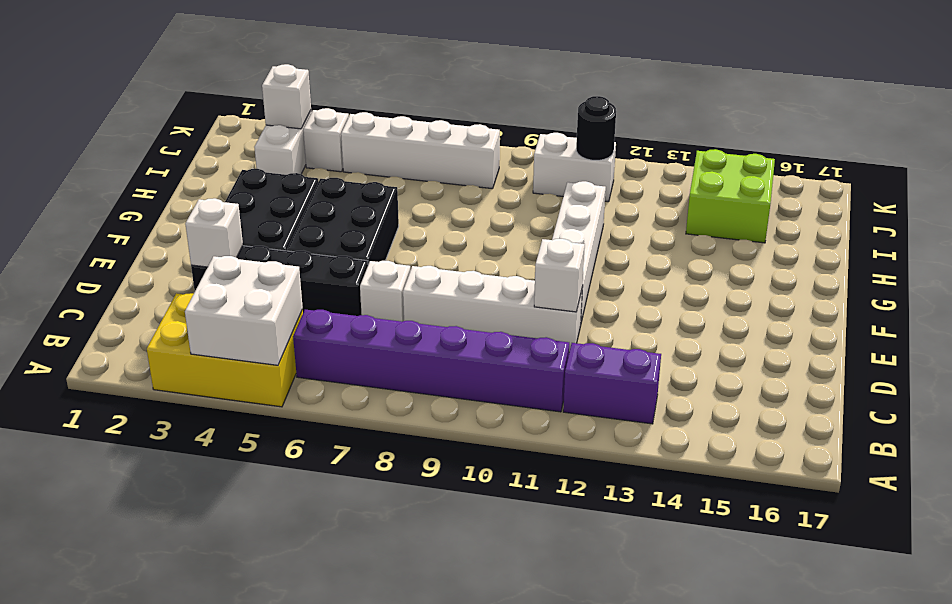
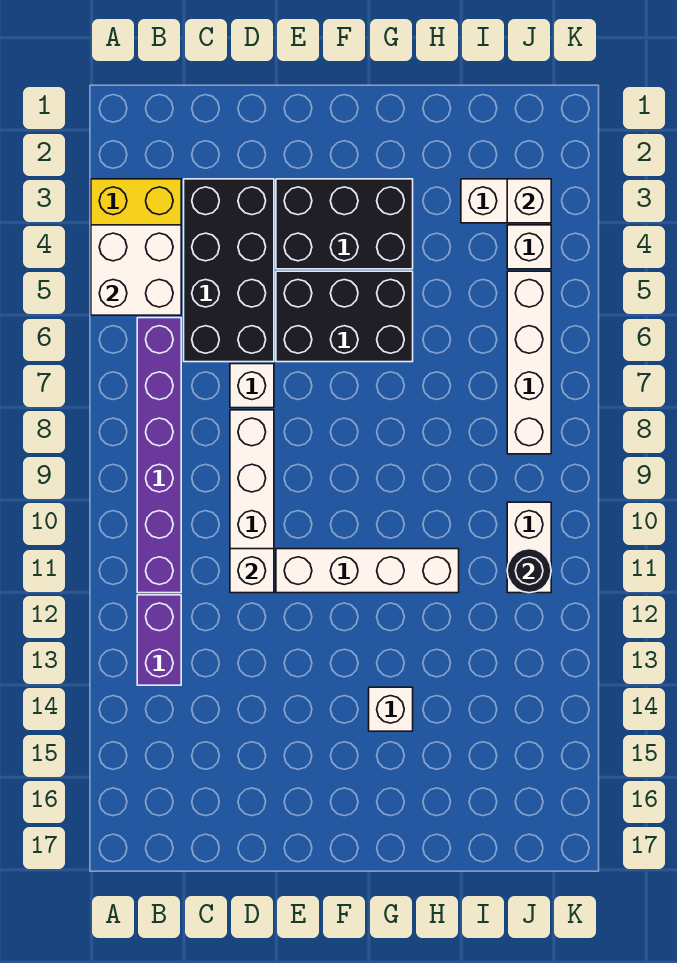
black brick D3:D6 level 1 -> black brick C3:D6 level 1
white brick D3 level 2 -> white brick G14 level 1
lime brick I14:J15 level 1 -> none

